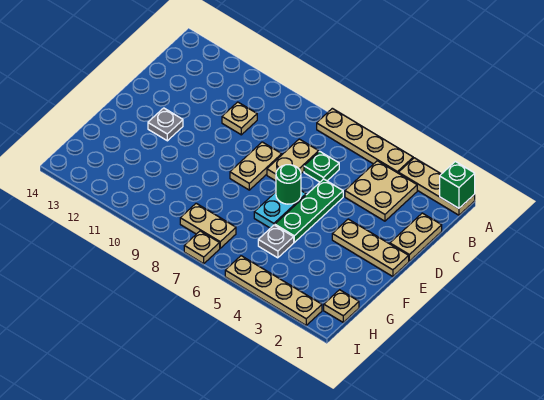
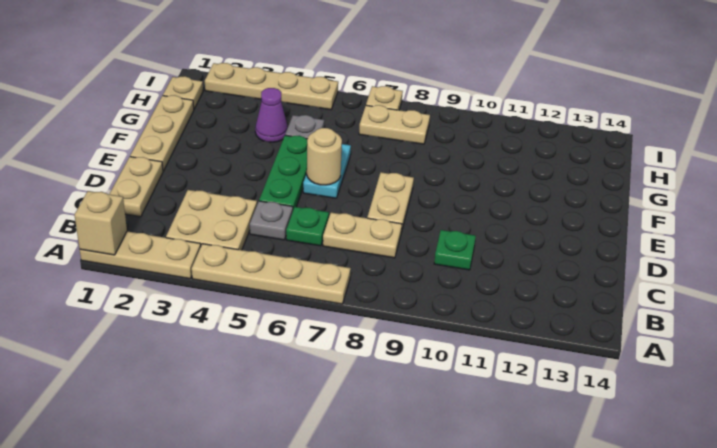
green brick A1 level 2 -> tan brick A1 level 2
tan plate C7:D7 level 1 -> tan plate C7:C8 level 1
tan plate C10 level 1 -> green plate C10 level 1
tan plate E1:E3 level 1 -> tan plate E1:G1 level 1
green round brick E6 level 2 -> tan round brick E6 level 2
grey plate E12 level 1 -> grey plate C5 level 1
none -> purple cone G4 level 1

